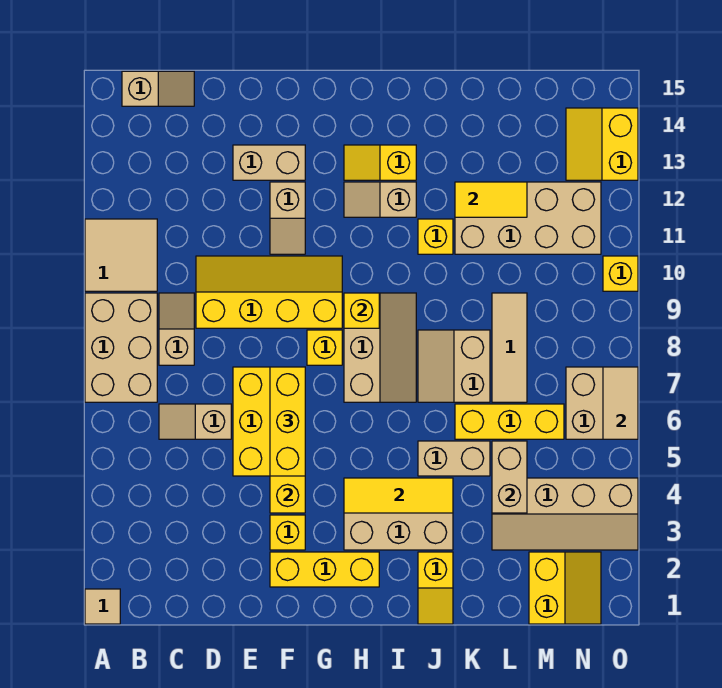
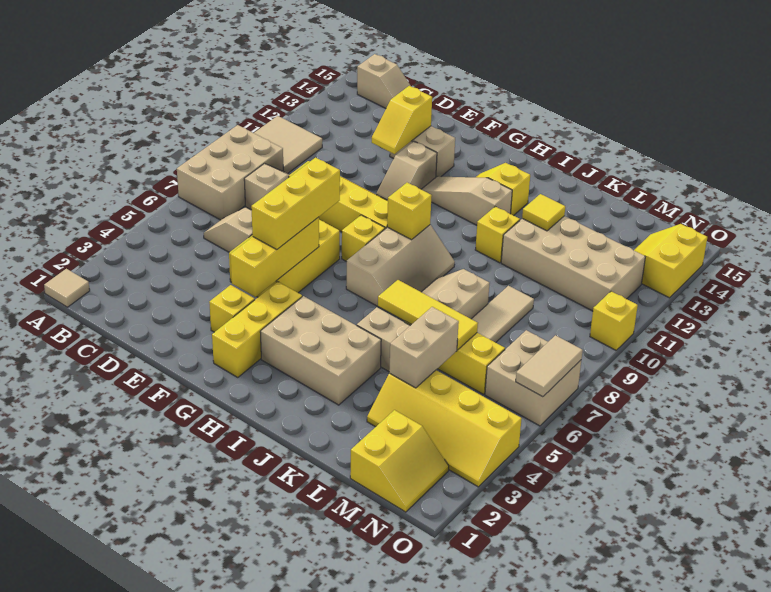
yellow brick F2:H2 level 1 -> yellow brick G2:G4 level 1
yellow tile H4:J4 level 2 -> yellow tile J6:L6 level 2
tan slope H12:I12 level 1 top I -> tan slope G12:I12 level 1 top I
yellow slope J1:J2 level 1 top 2 -> yellow slope E12:E13 level 2 top 13
yellow tile K12:L12 level 2 -> yellow tile K12 level 2
tan slope L3:O4 level 1 top 4 -> yellow slope L3:O4 level 1 top 4

